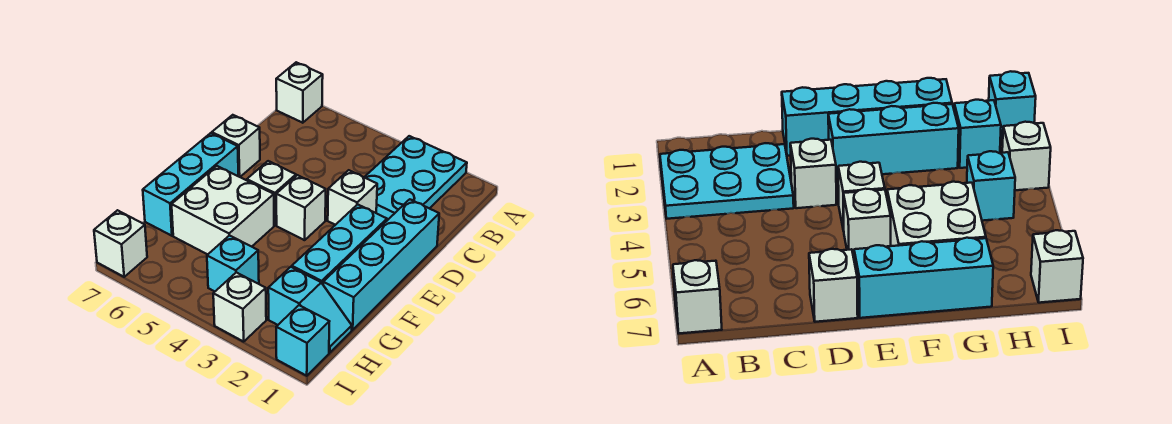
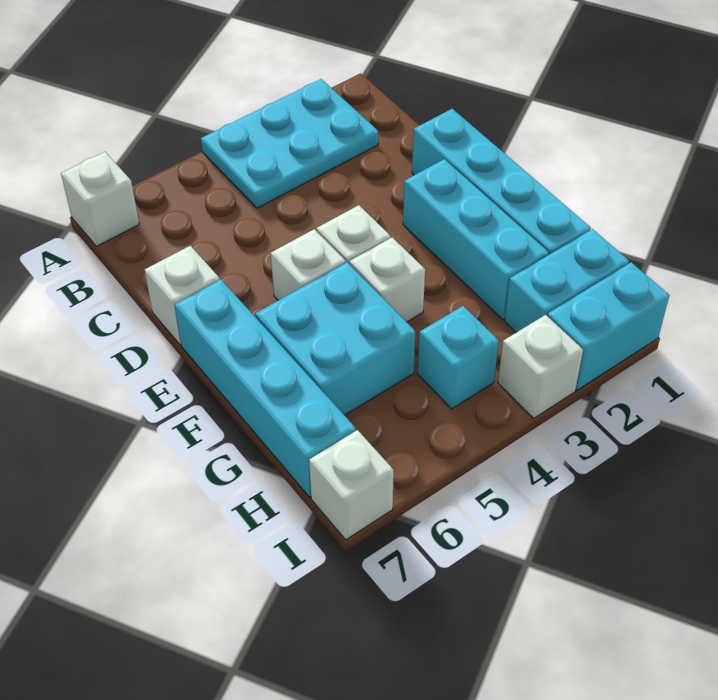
cyan plate A2:C3 level 1 -> cyan plate A2:B4 level 1
white brick D3 level 1 -> white brick F4 level 1
cyan brick E7:G7 level 1 -> cyan brick E7:H7 level 1
white brick F5:G6 level 1 -> cyan brick F5:G6 level 1
cyan slope H1:H2 level 1 top 2 -> cyan brick H1:H2 level 1
cyan brick I1 level 1 -> cyan brick I1:I2 level 1

